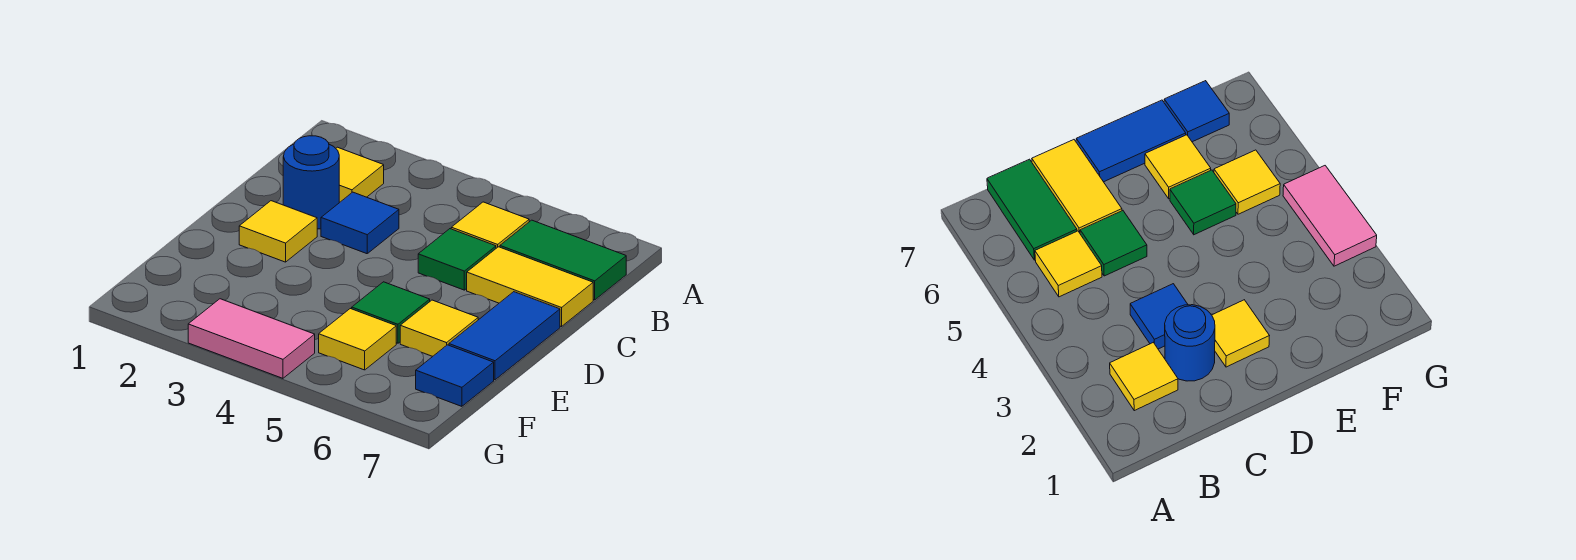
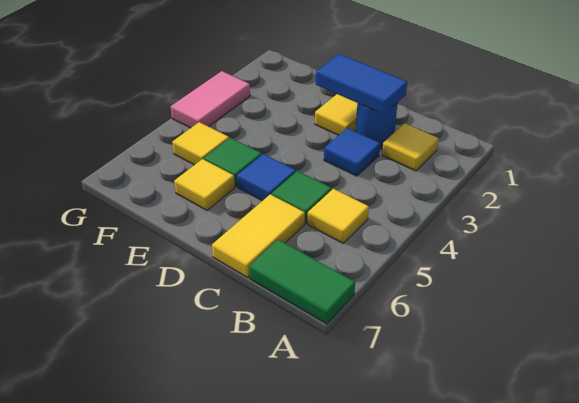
green tile B6:B7 level 1 -> green tile A7:B7 level 1
blue tile D7:E7 level 1 -> blue tile C2:D2 level 2
blue tile F7 level 1 -> blue tile D5 level 1

